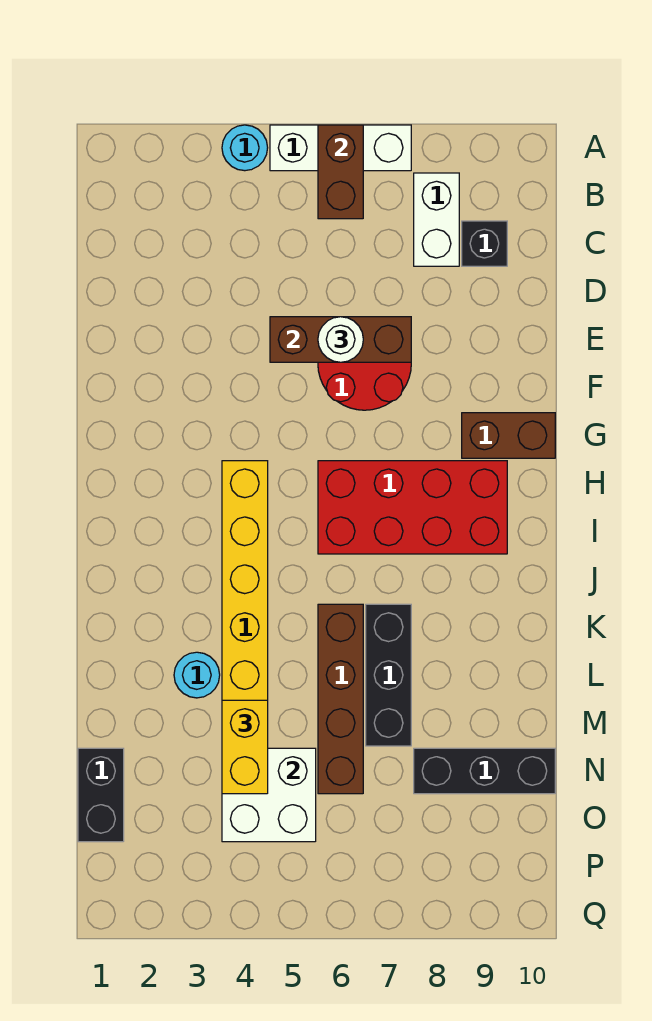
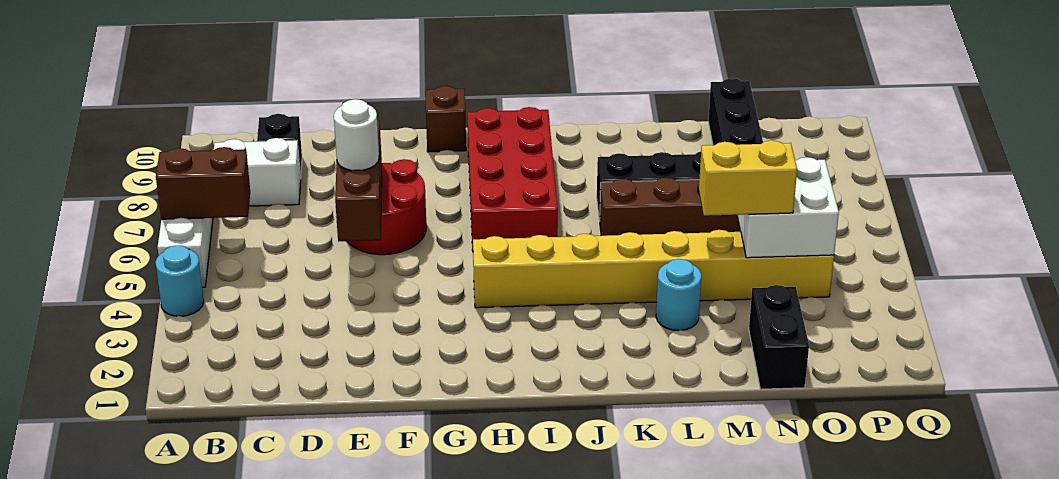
brown brick G9:G10 level 1 -> brown brick G10 level 1
black brick N1:O1 level 1 -> black brick N1:N2 level 1

